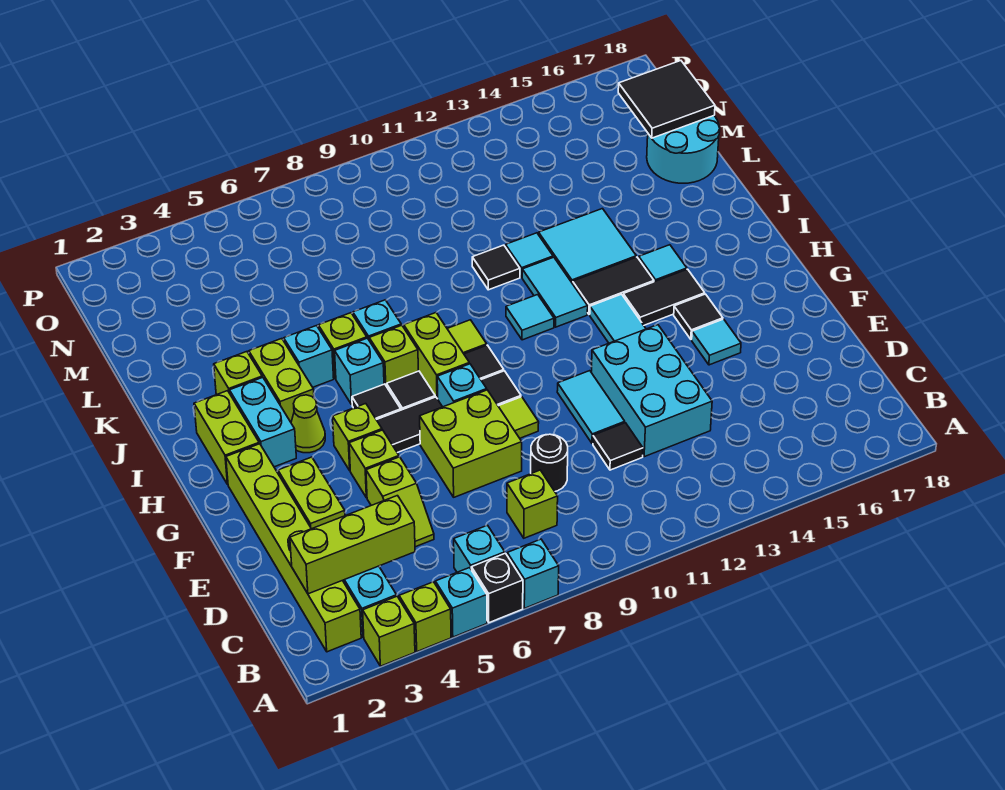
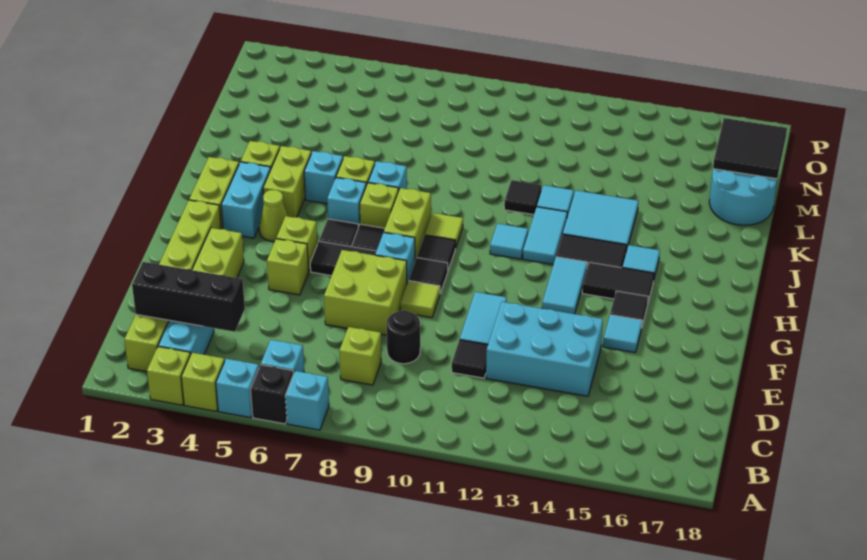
lime brick C2:C4 level 2 -> black brick C2:C4 level 2
lime slope D5:E5 level 1 top E -> none
cyan brick D12:F13 level 1 -> cyan brick D12:E14 level 1

